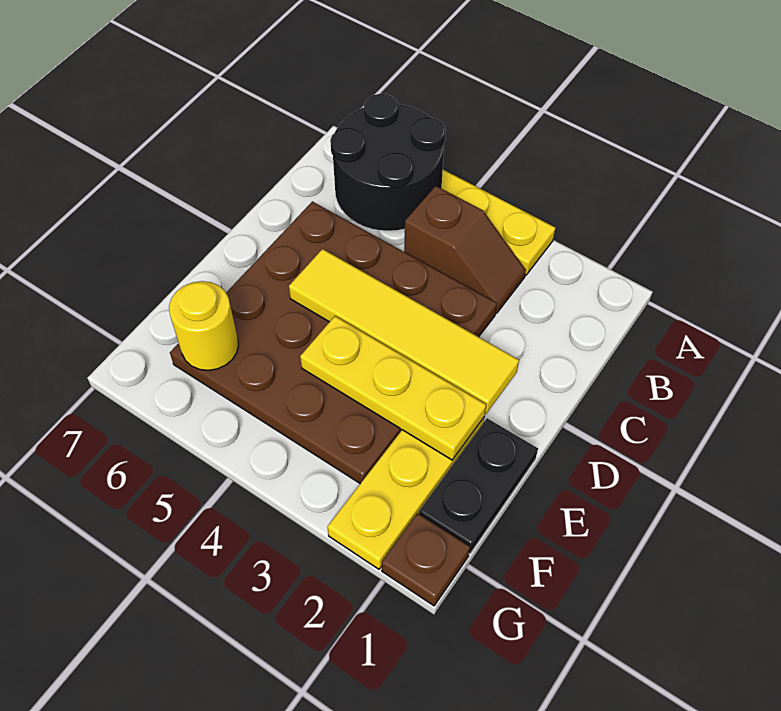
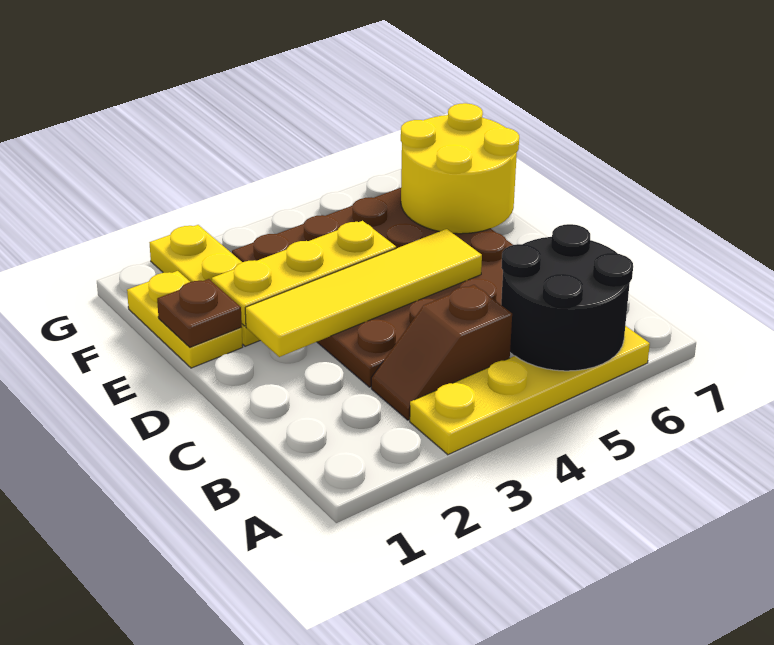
black plate E1:F1 level 1 -> yellow plate E1:F1 level 1
yellow round brick F6 level 2 -> yellow round brick E6:F7 level 2
brown plate G1 level 1 -> brown plate E1 level 2

